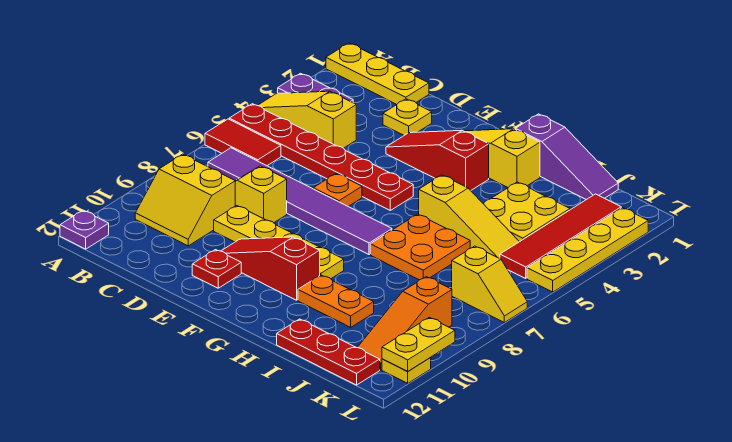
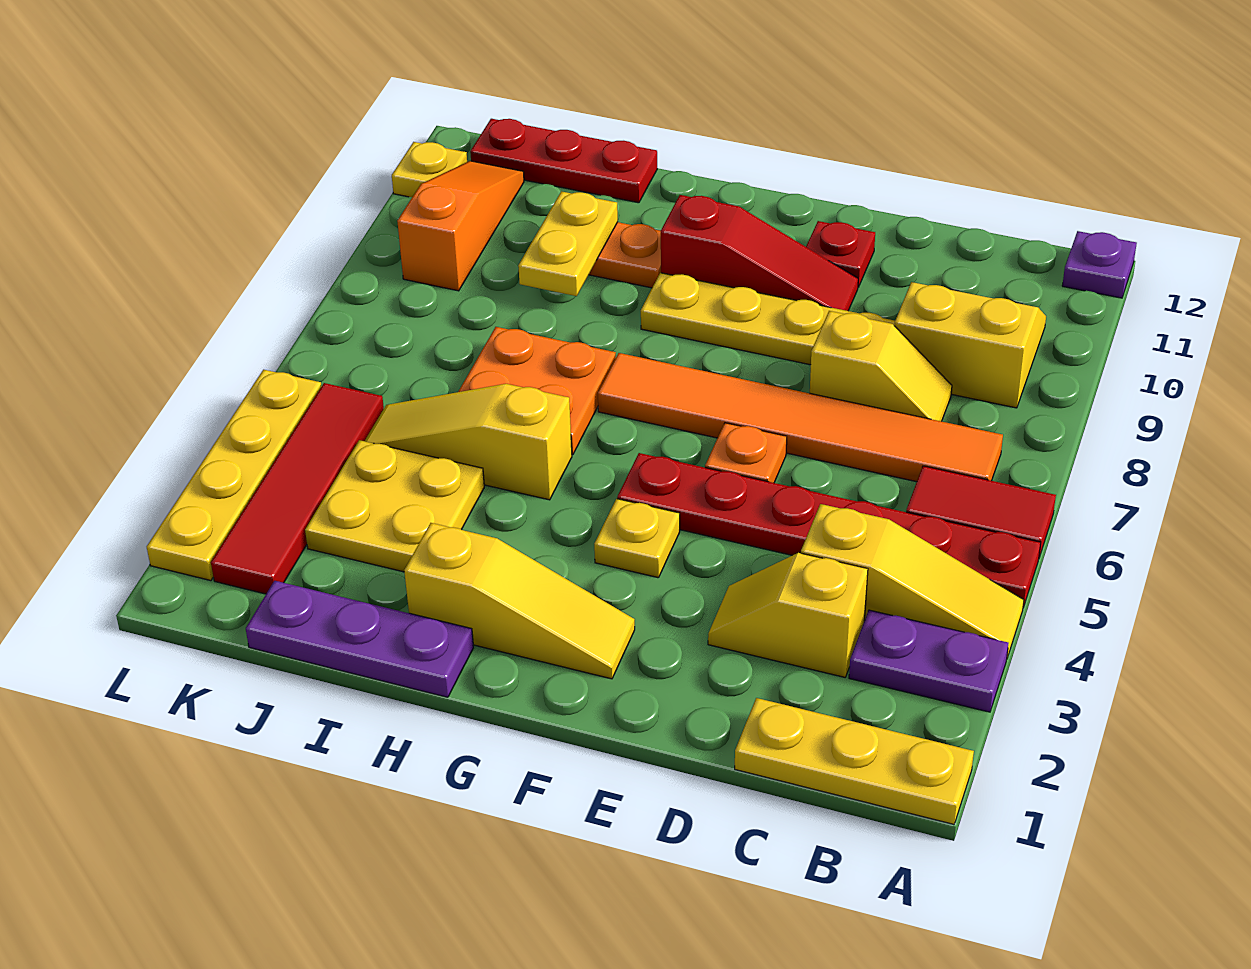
purple tile B7:G7 level 1 -> orange tile B7:G7 level 1
yellow plate D2 level 1 -> yellow plate F4 level 1
red slope E3:G3 level 1 top G -> none
purple slope H1:J1 level 1 top H -> purple plate H1:J1 level 1
yellow slope K7:L7 level 1 top K -> yellow slope C3:D3 level 1 top C
yellow plate L10:L11 level 2 -> yellow plate I9:I10 level 2

